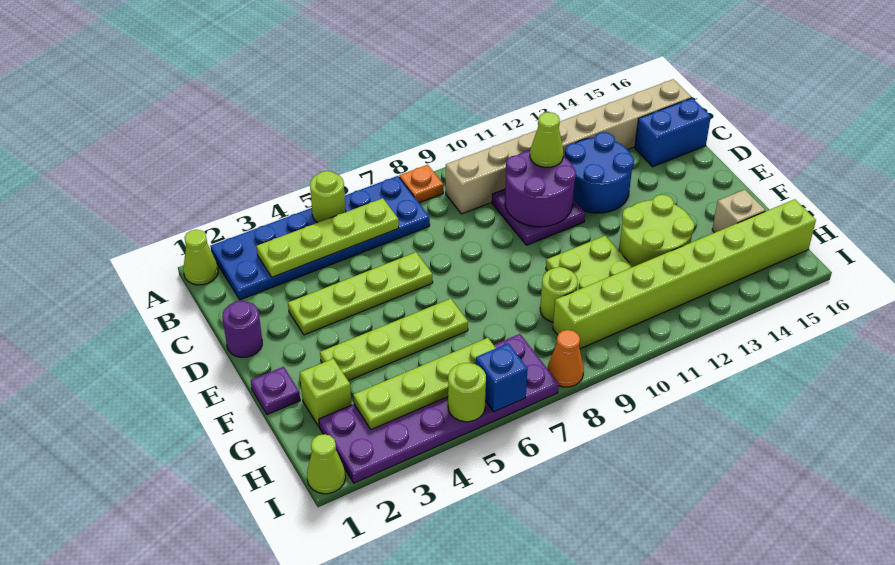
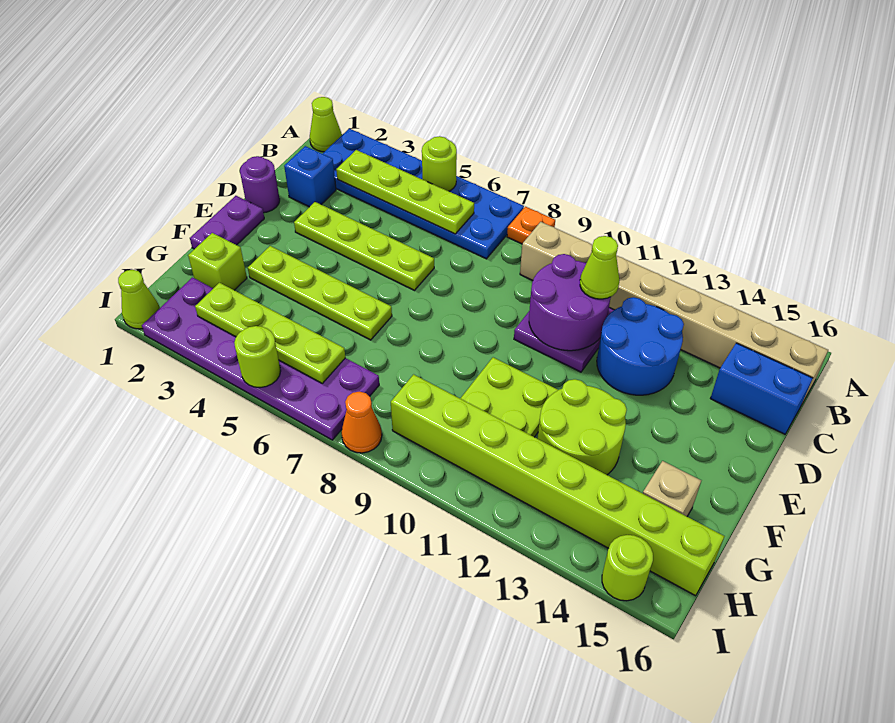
purple plate F1 level 1 -> purple plate E1:F1 level 1
lime round brick G9 level 1 -> lime round brick I15 level 1
blue brick I6 level 2 -> blue brick C2 level 1

